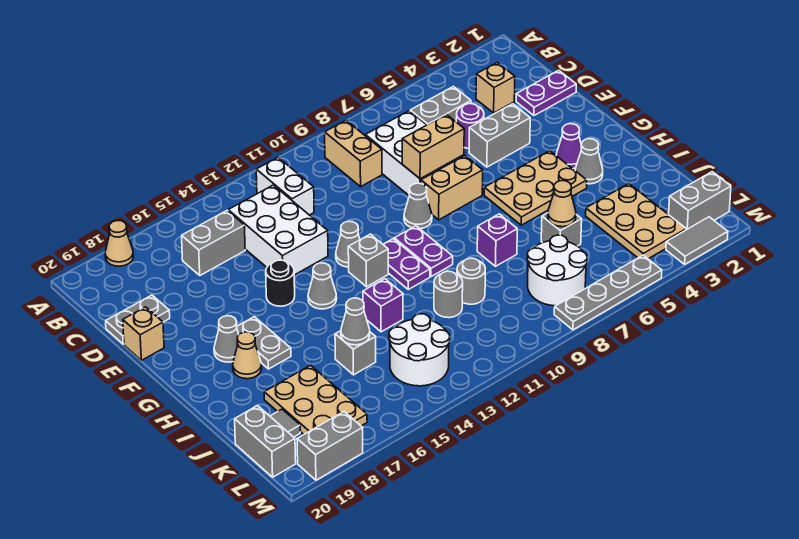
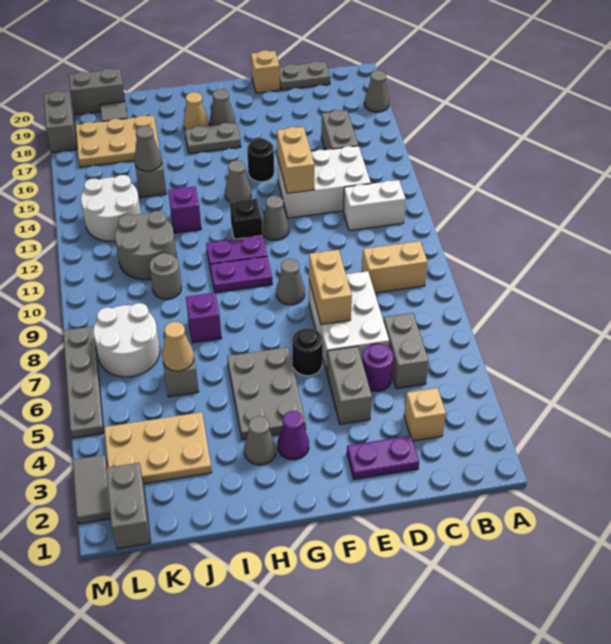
tan cone A18 level 1 -> grey cone A18 level 1
white brick C7:E8 level 1 -> white brick D6:E8 level 1
purple plate D1:D2 level 1 -> purple plate D2:E2 level 1
grey plate D19:D20 level 1 -> grey plate C20:D20 level 1
none -> black round brick F6 level 1
tan brick F7:F8 level 1 -> tan brick E13:E14 level 2
tan plate G4:H6 level 1 -> grey plate G4:H6 level 1
grey brick G12 level 1 -> black brick G12 level 1
grey round brick J11 level 1 -> grey round brick J11:K12 level 1

